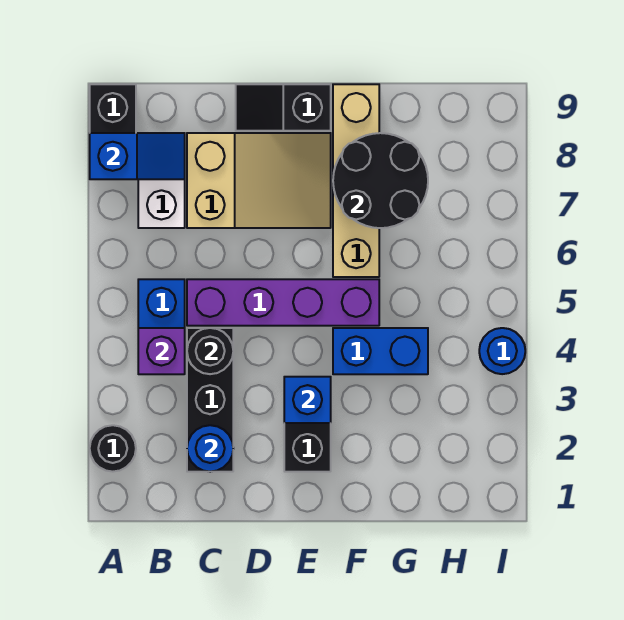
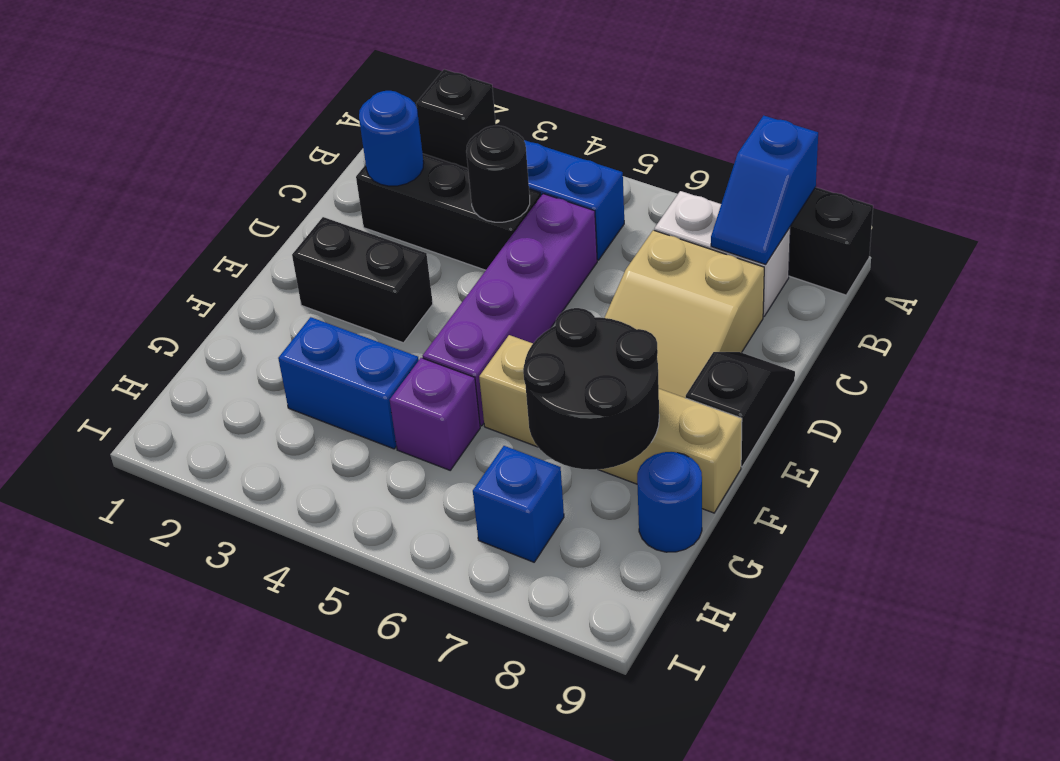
black round brick A2 level 1 -> black brick A2 level 1
purple brick B4 level 2 -> purple brick G5 level 1
blue brick E3 level 2 -> blue brick H7 level 1
blue brick F4:G4 level 1 -> blue brick G3:G4 level 1
blue round brick I4 level 1 -> blue round brick G9 level 1

